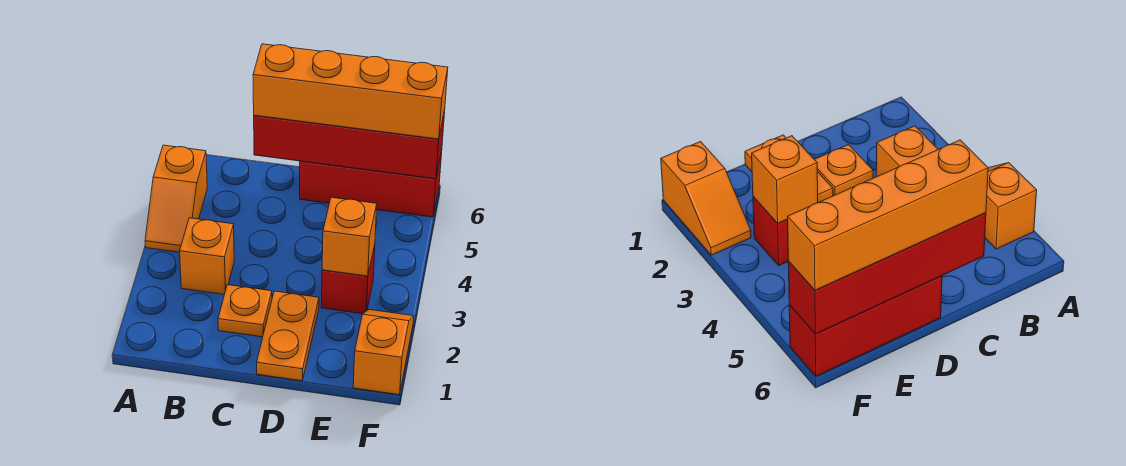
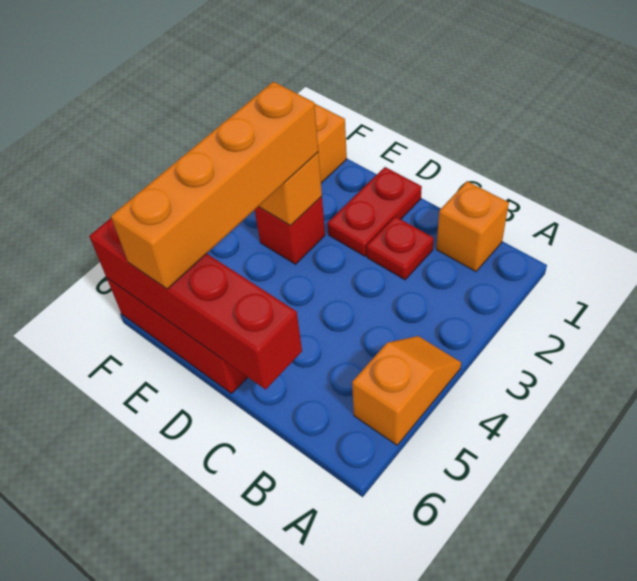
orange brick B3 level 1 -> orange brick B1 level 1
orange plate C2 level 1 -> red plate C2 level 1
orange brick C6:F6 level 3 -> orange brick E3:E6 level 3
orange plate D1:D2 level 1 -> red plate D1:D2 level 1

